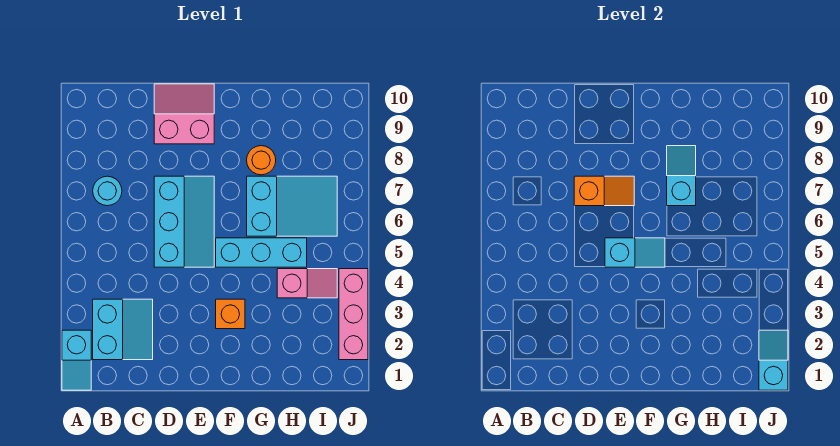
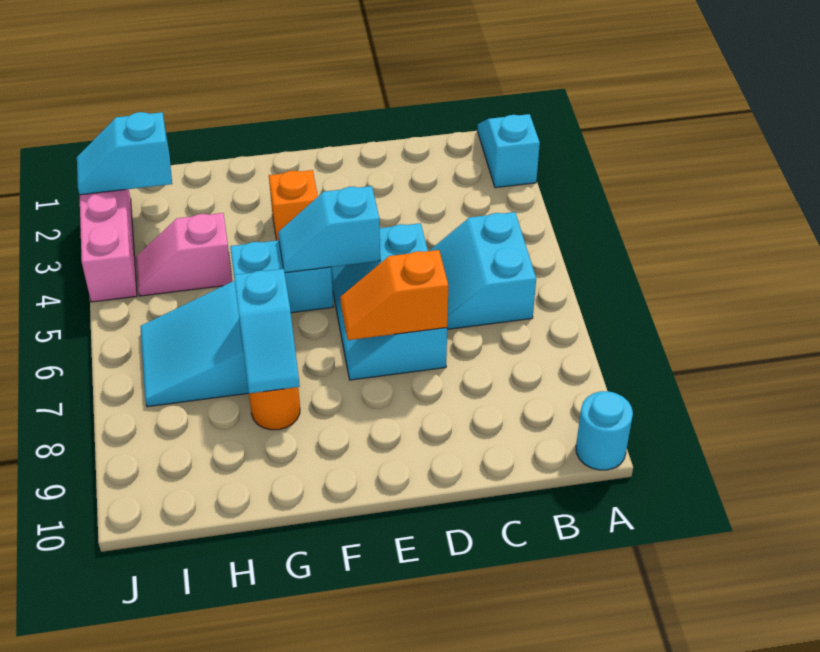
cyan slope B2:C3 level 1 top B -> cyan slope B5:C6 level 1 top B
cyan round brick B7 level 1 -> cyan round brick A10 level 1
pink slope D9:E10 level 1 top 9 -> none
cyan brick F5:H5 level 1 -> cyan brick F5:G5 level 1
cyan slope J1:J2 level 2 top 1 -> cyan slope I2:J2 level 2 top I

